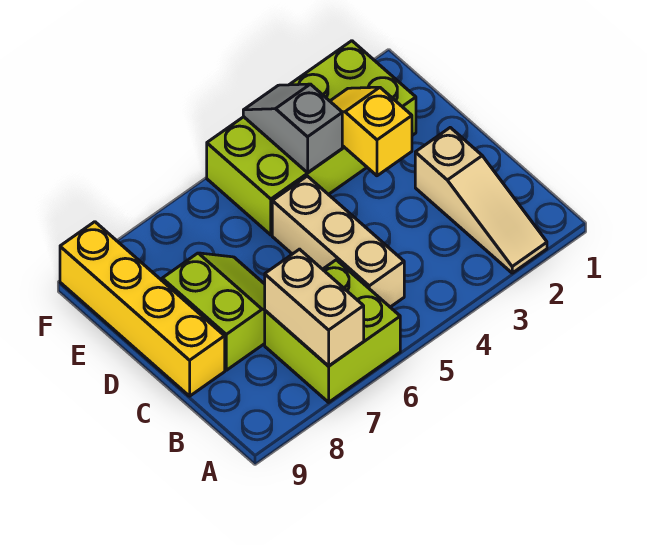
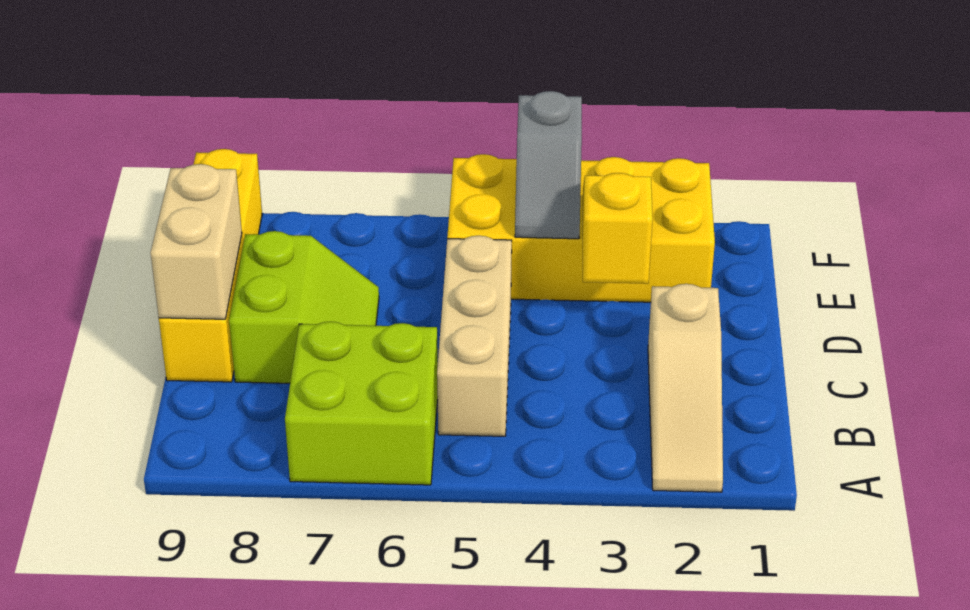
tan brick A7:B7 level 2 -> tan brick C9:D9 level 2
lime brick E2:F5 level 1 -> yellow brick E2:F5 level 1
grey slope E4:F4 level 2 top E -> grey slope E4:F4 level 2 top F

